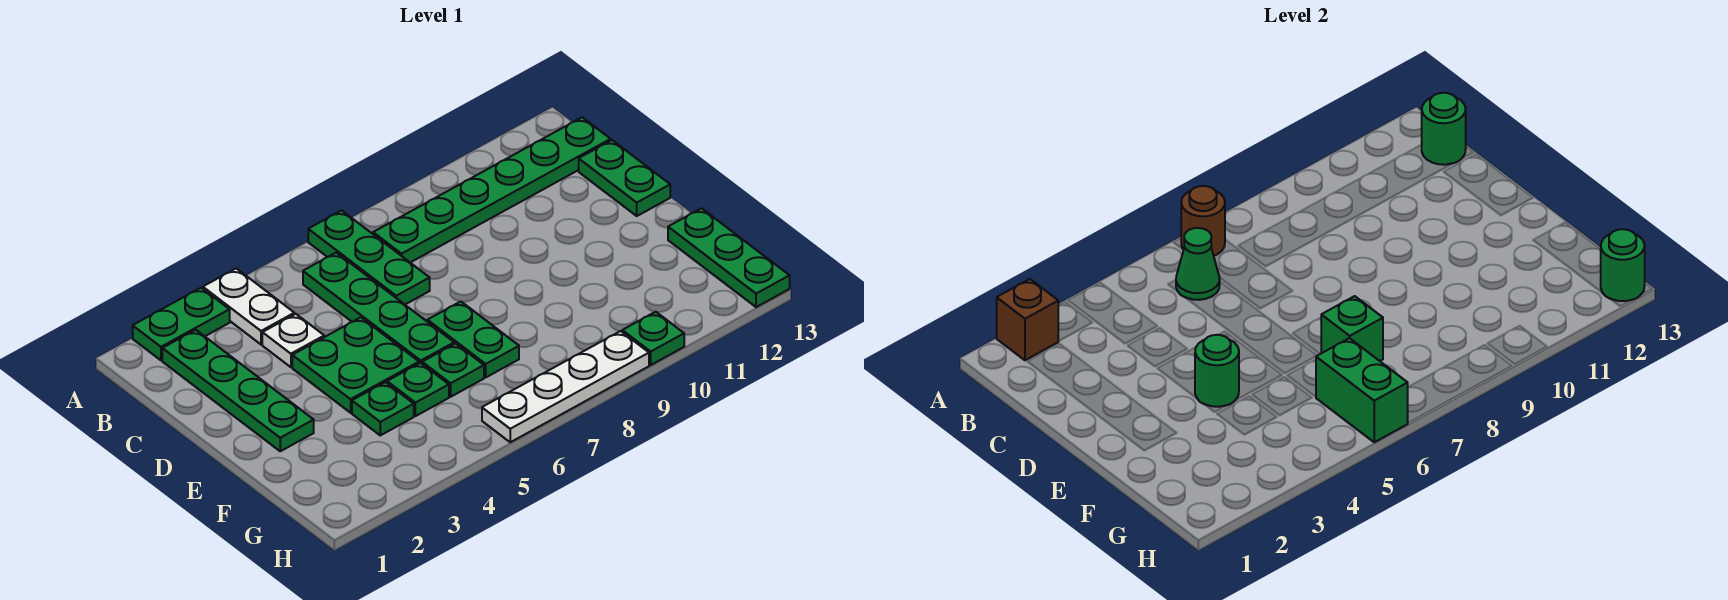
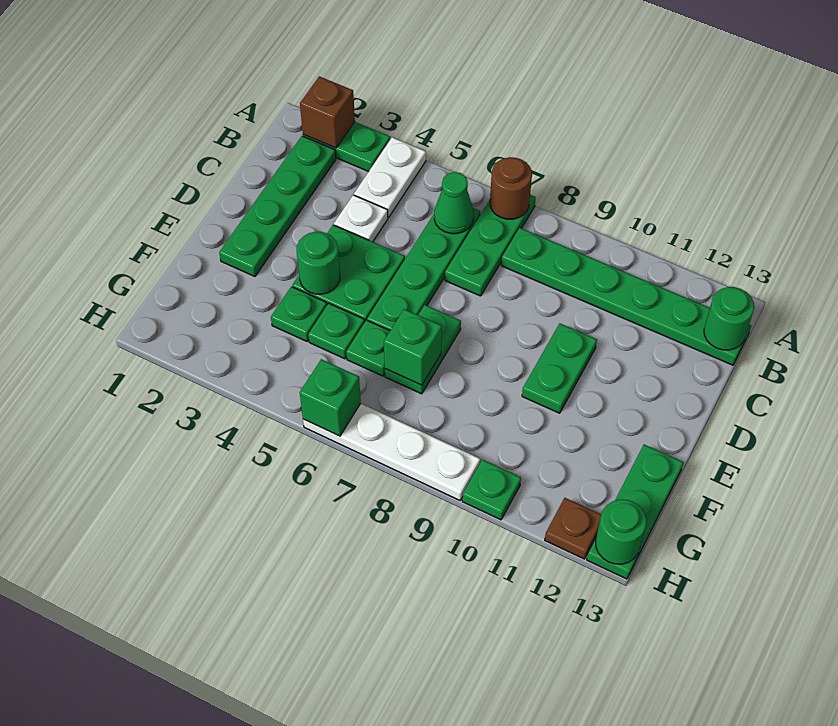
green plate C13:D13 level 1 -> green plate D10:E10 level 1
green brick G6:H6 level 2 -> green brick H6 level 2
none -> brown plate H12 level 1

